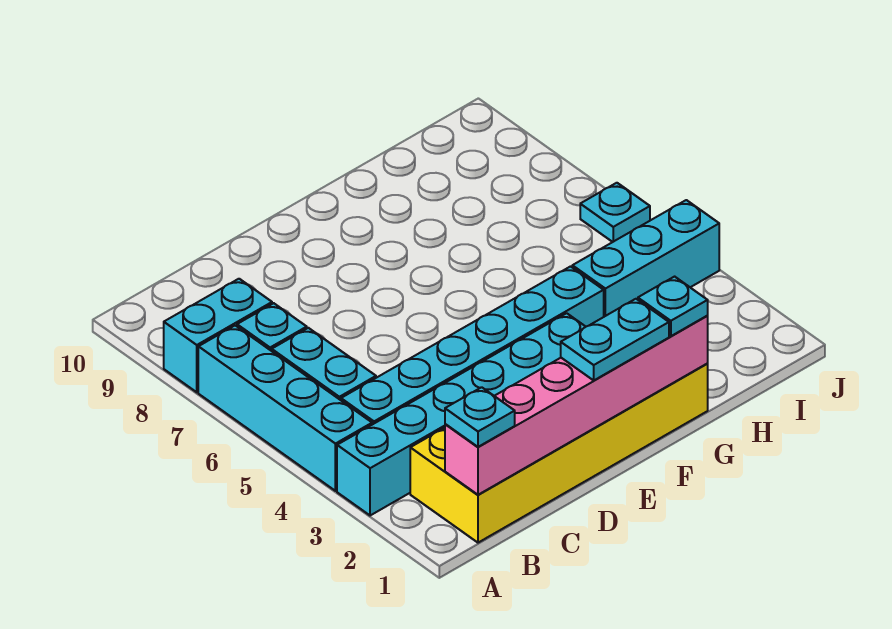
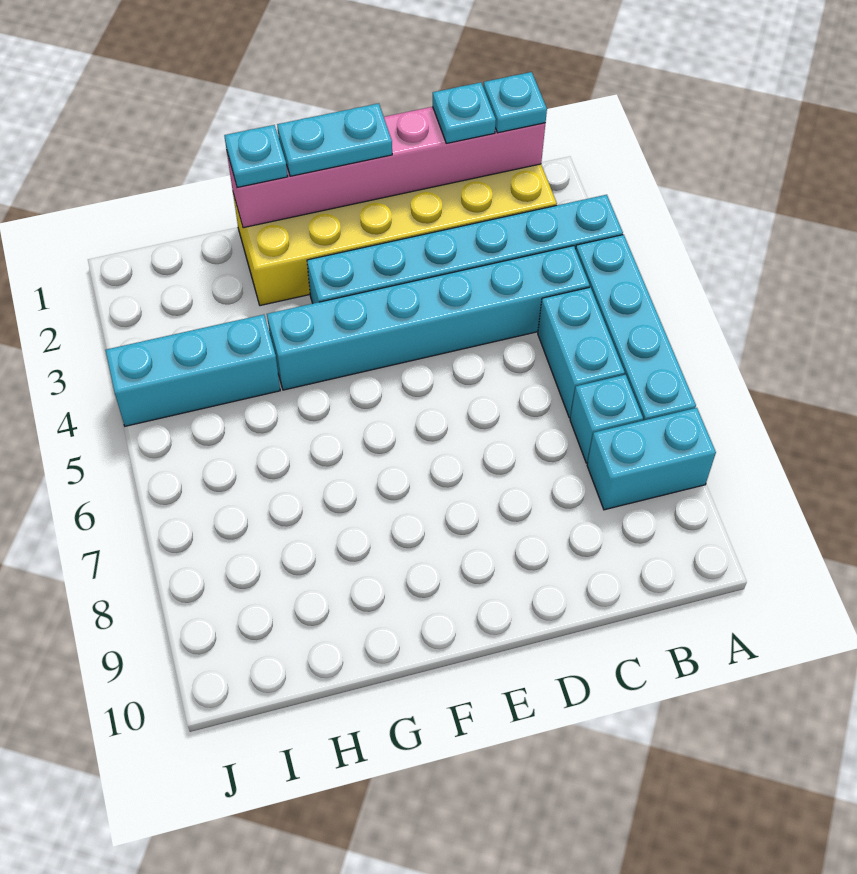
cyan plate J6 level 1 -> cyan plate C1 level 3

